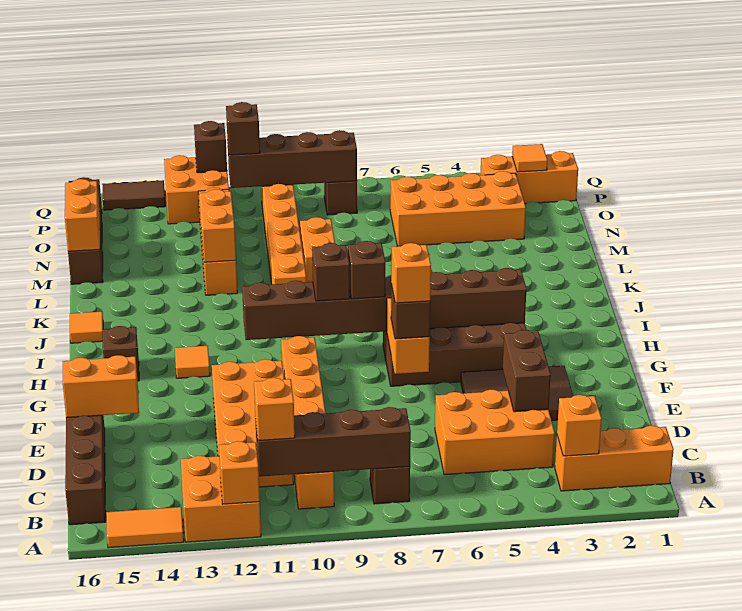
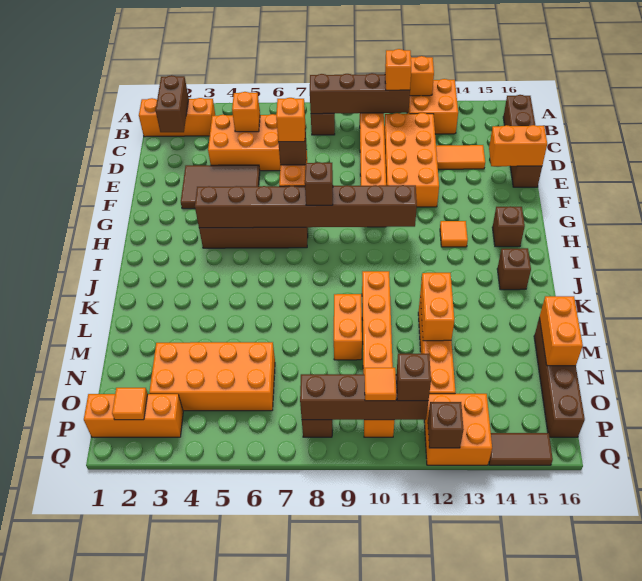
orange tile A14:A15 level 1 -> orange tile D13:D14 level 1
orange brick B3 level 2 -> orange brick C5 level 2
brown brick D4:E4 level 2 -> brown brick B2:C2 level 2
brown brick H9 level 3 -> brown brick J15 level 1
orange tile J16 level 1 -> orange tile P10 level 3

